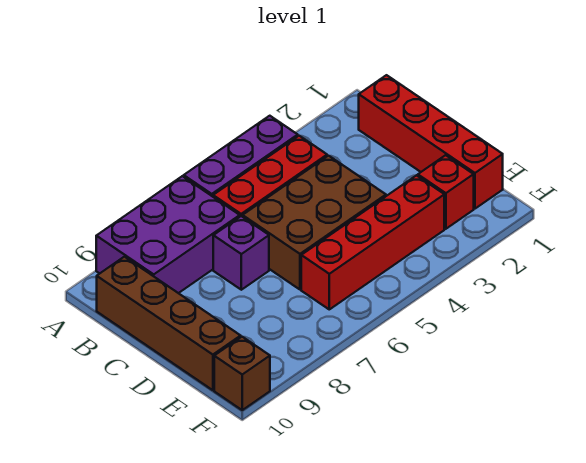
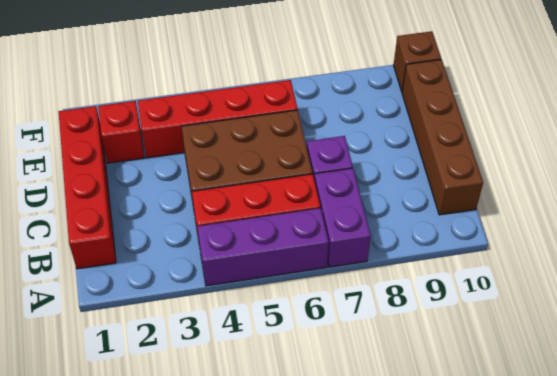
purple brick A7:B9 level 1 -> purple brick A7:B7 level 1

